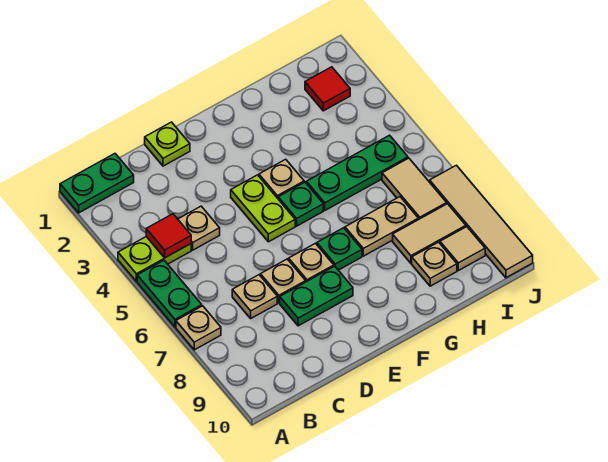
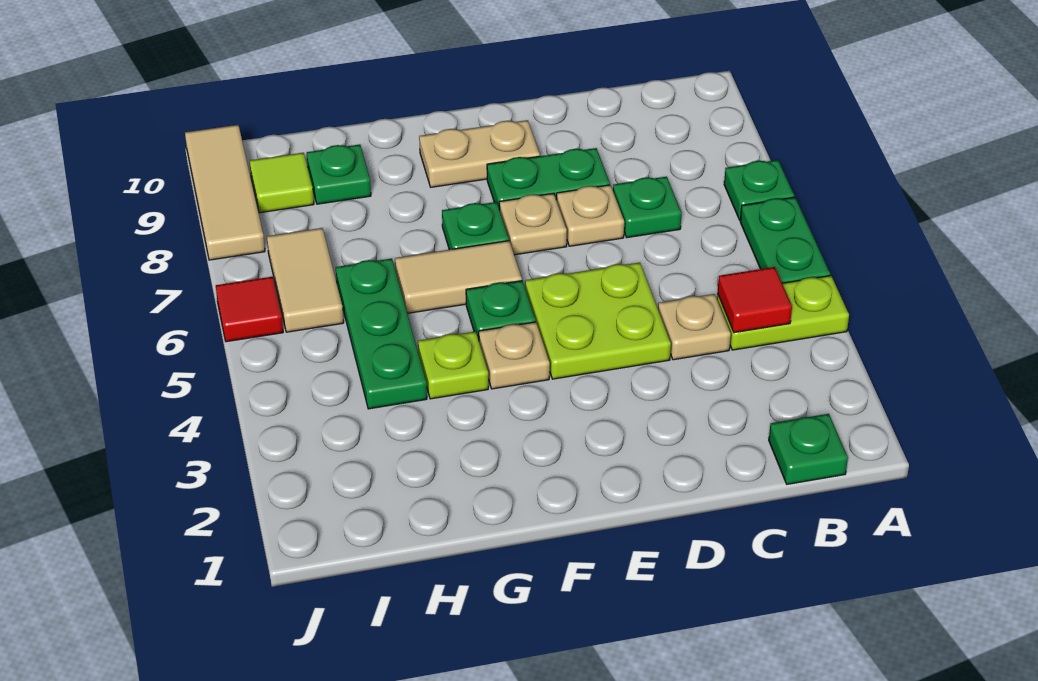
green plate A1:B1 level 1 -> green plate B1 level 1
tan plate A7 level 1 -> green plate A7 level 1
tan plate C7 level 1 -> green plate C7 level 1
lime plate D1 level 1 -> lime plate G4 level 1
lime plate E4:E5 level 1 -> lime plate D4:E5 level 1
green plate G5:I5 level 1 -> green plate H4:H6 level 1
tan plate G7:H7 level 1 -> tan plate E9:F9 level 1
tan tile H8:I8 level 1 -> tan tile F6:G6 level 1
tan plate H9 level 1 -> green plate H9 level 1
red tile I2 level 1 -> red tile J6 level 1
tan tile I9 level 1 -> lime tile I9 level 1
tan tile J7:J10 level 1 -> tan tile J8:J10 level 1

